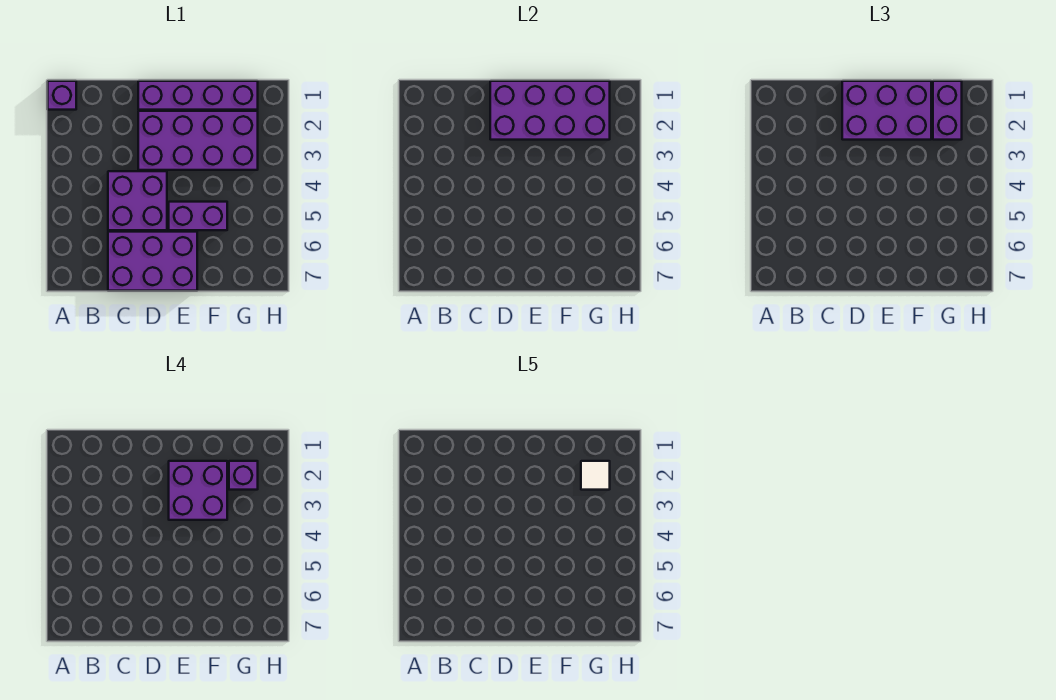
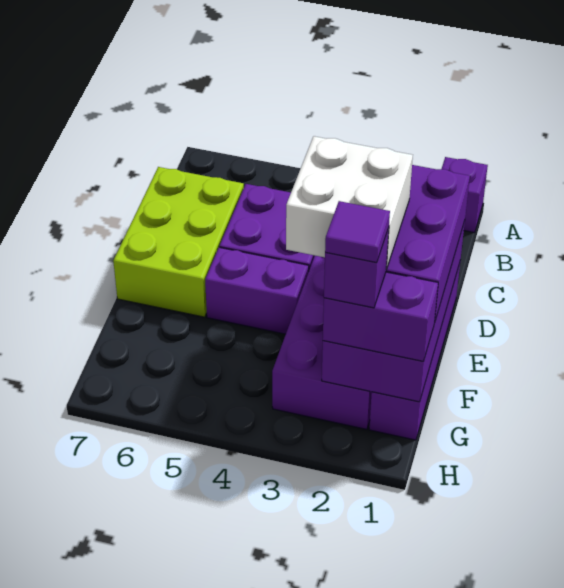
purple brick C6:E7 level 1 -> lime brick C6:E7 level 1
purple brick E2:F3 level 4 -> white brick E2:F3 level 4
purple brick E5:F5 level 1 -> purple brick E4:E5 level 1
white tile G2 level 5 -> purple tile G2 level 5

